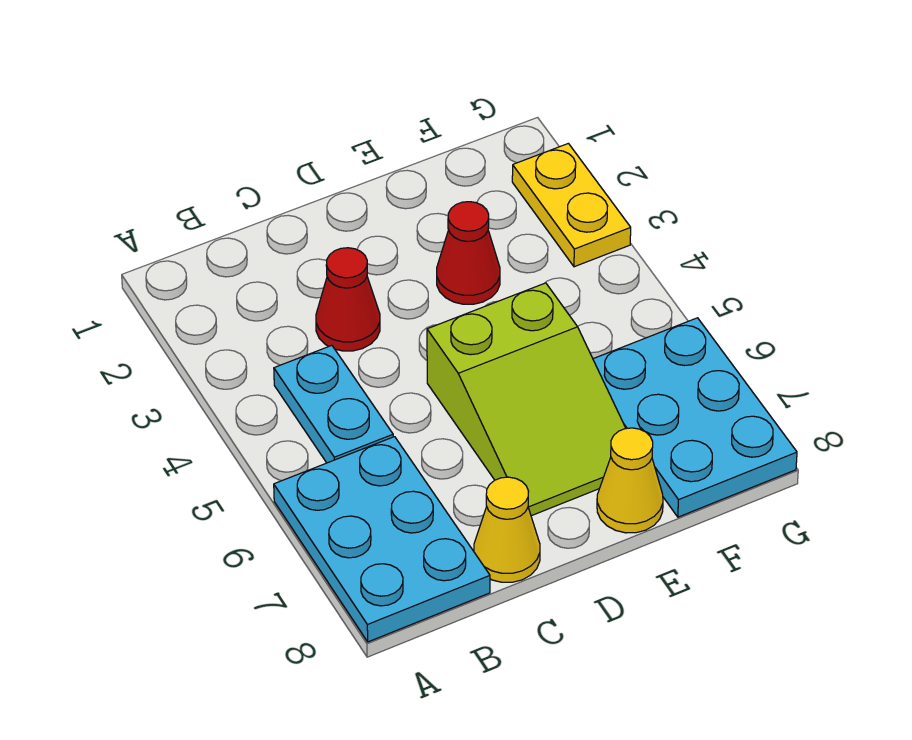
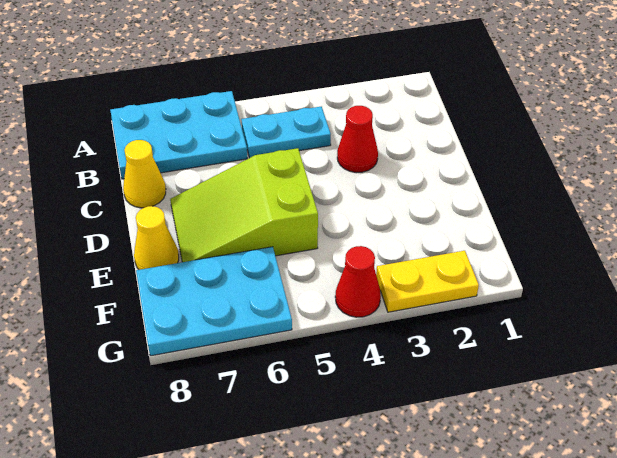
red cone E3 level 1 -> red cone G4 level 1

